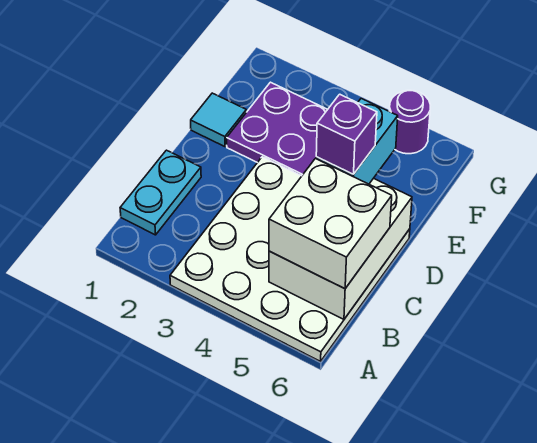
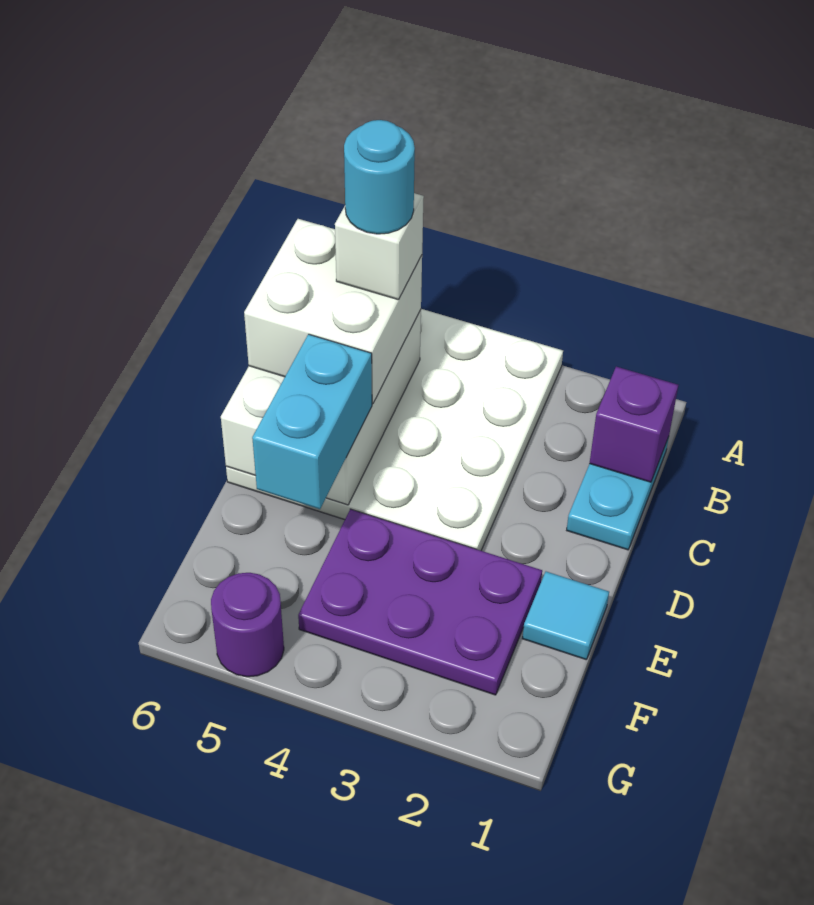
none -> white brick B5 level 4
none -> cyan round brick B5 level 5
purple brick D5 level 4 -> purple brick B1 level 2

